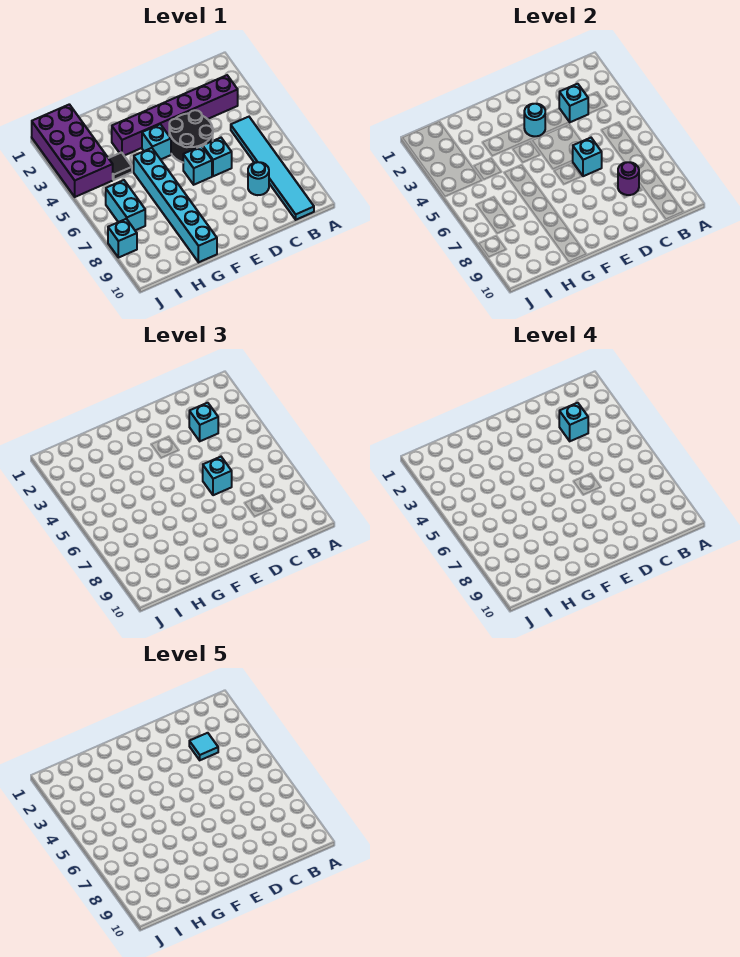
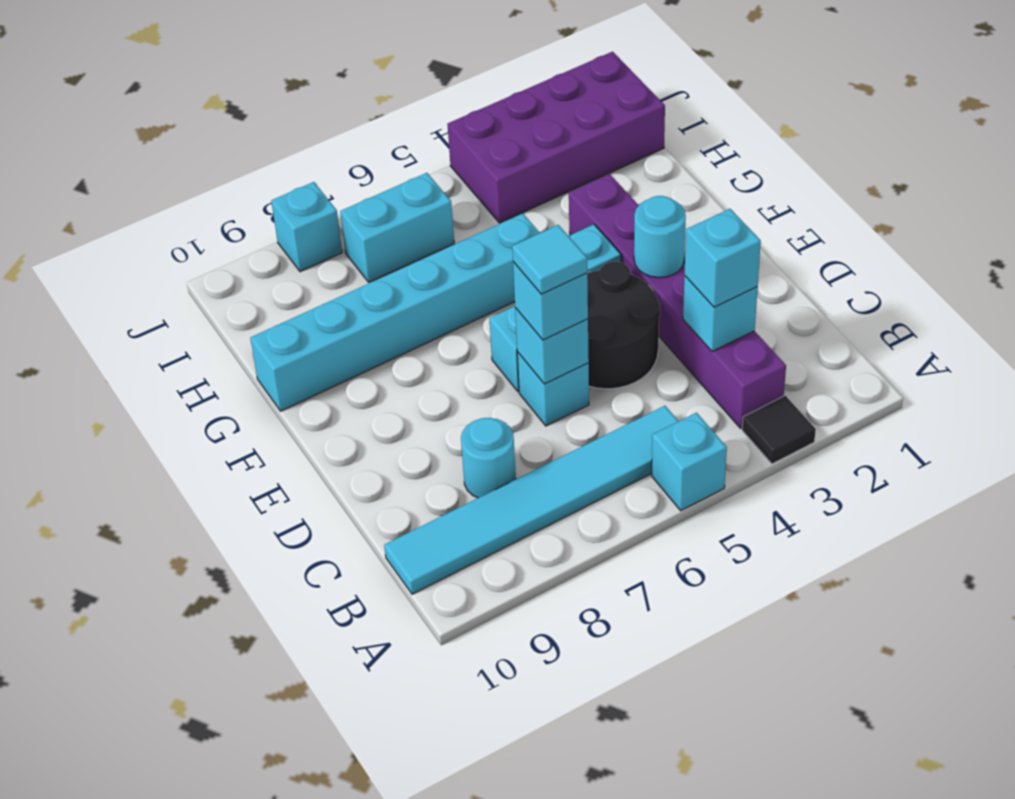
cyan brick C3 level 4 -> cyan brick A5 level 1
cyan tile C3 level 5 -> cyan tile D6 level 4
purple round brick C8 level 2 -> none
black tile H4 level 1 -> black tile A3 level 1

